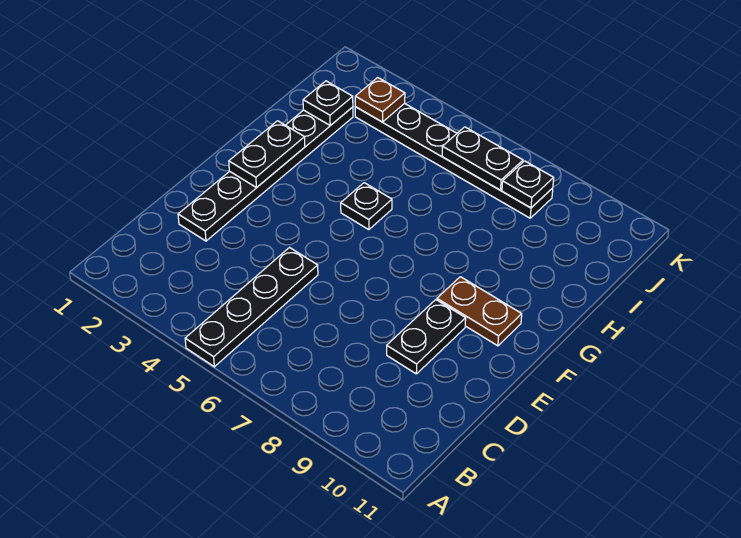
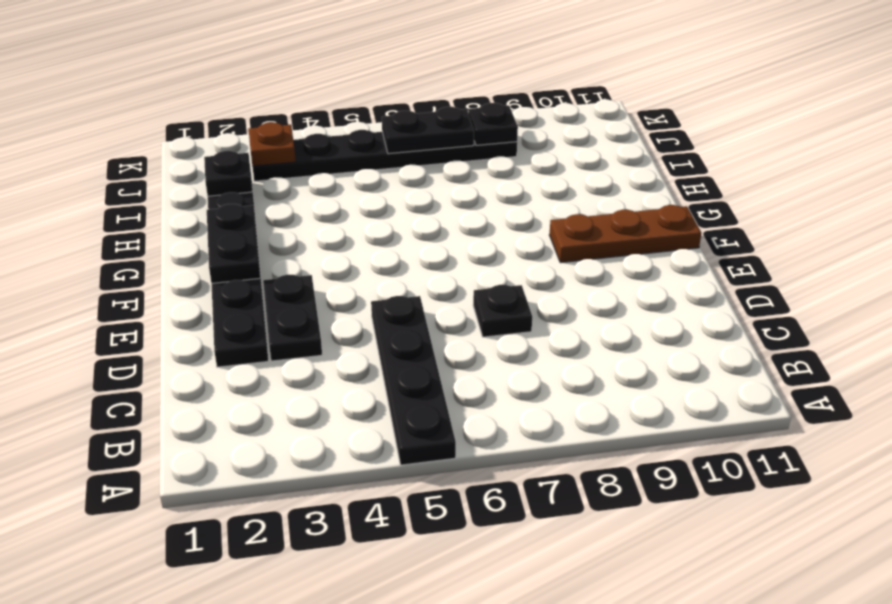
black plate D9:E9 level 1 -> black plate D3:E3 level 1
brown plate F9:F10 level 1 -> brown plate F9:F11 level 1
black plate G5 level 1 -> black plate D7 level 1

